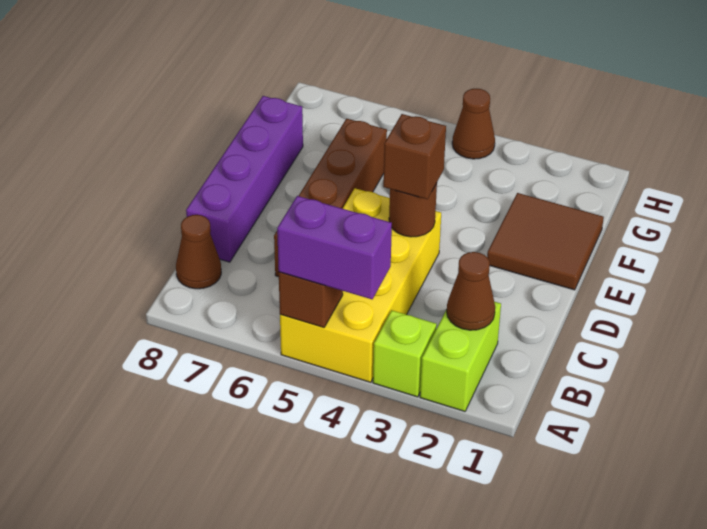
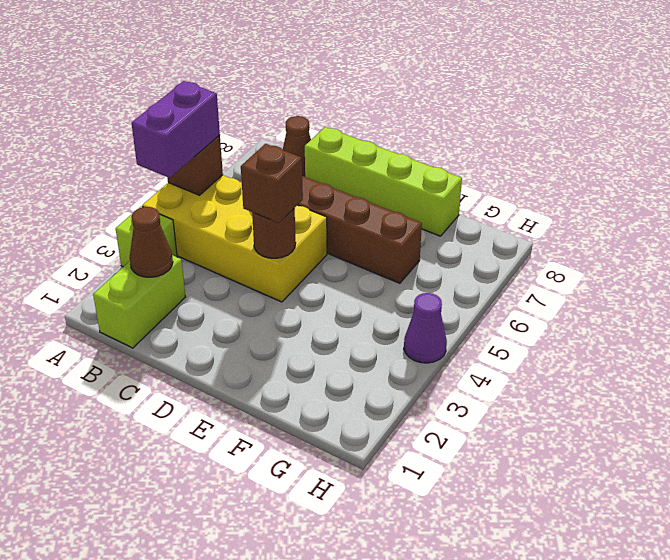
lime brick A2:B2 level 1 -> lime brick B1:B2 level 1
purple brick C8:F8 level 1 -> lime brick C8:F8 level 1
brown tile E1:F2 level 1 -> none
brown cone H4 level 1 -> purple cone H4 level 1

